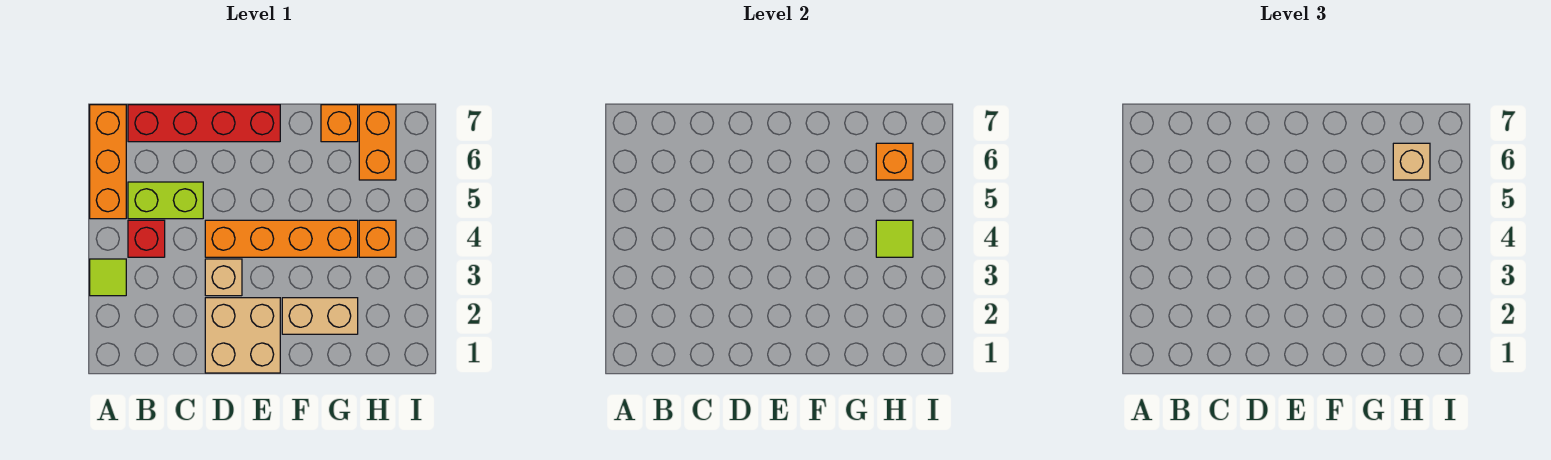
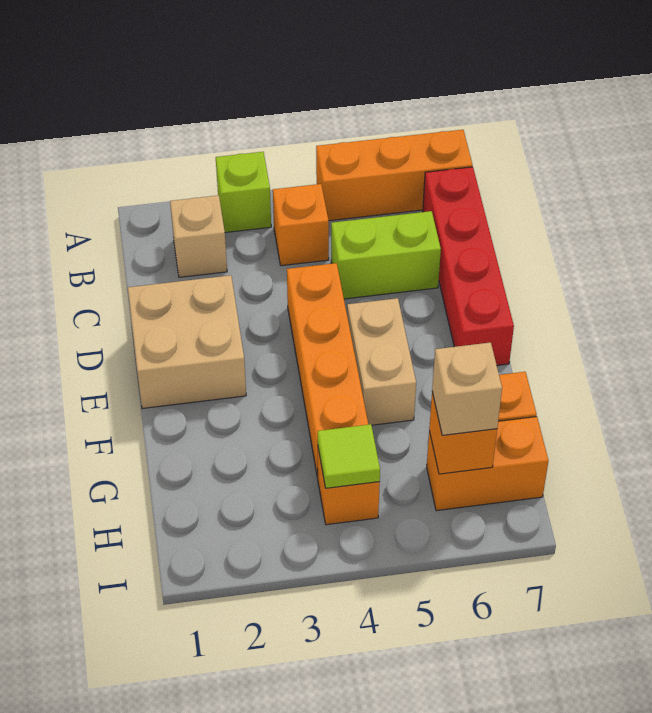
lime tile A3 level 1 -> lime brick A3 level 1
red brick B4 level 1 -> orange brick B4 level 1
lime brick B5:C5 level 1 -> lime brick C5:C6 level 1
tan brick D3 level 1 -> tan brick B2 level 1
tan brick F2:G2 level 1 -> tan brick E5:F5 level 1

